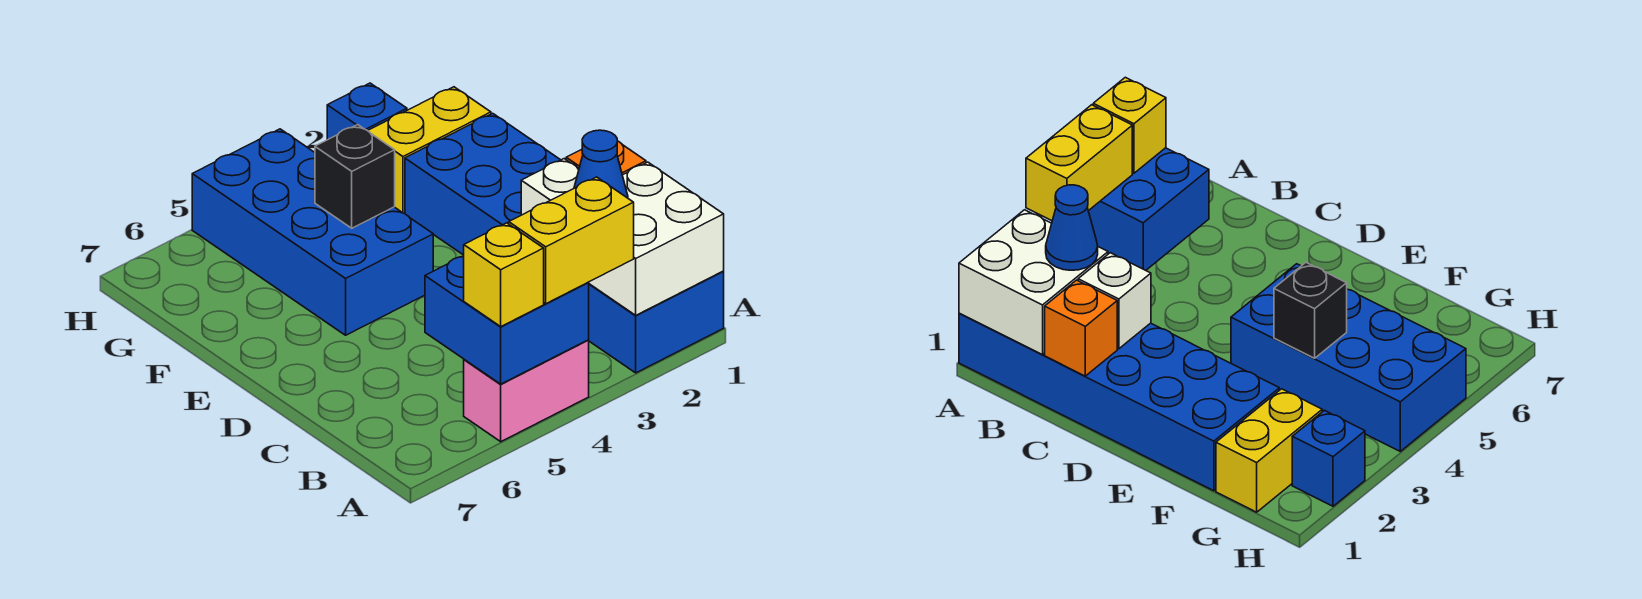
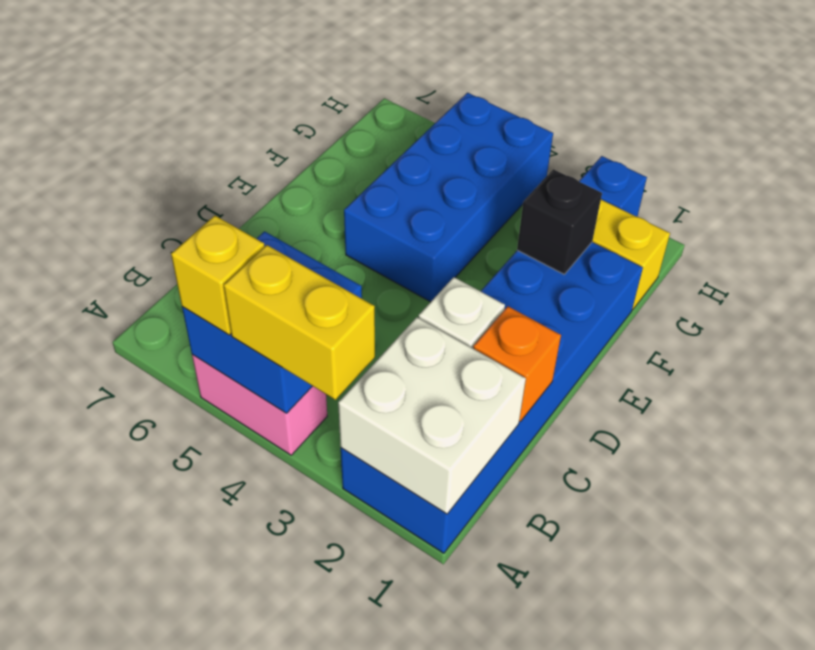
blue cone B2 level 3 -> none
black brick F4 level 2 -> black brick F2 level 2

